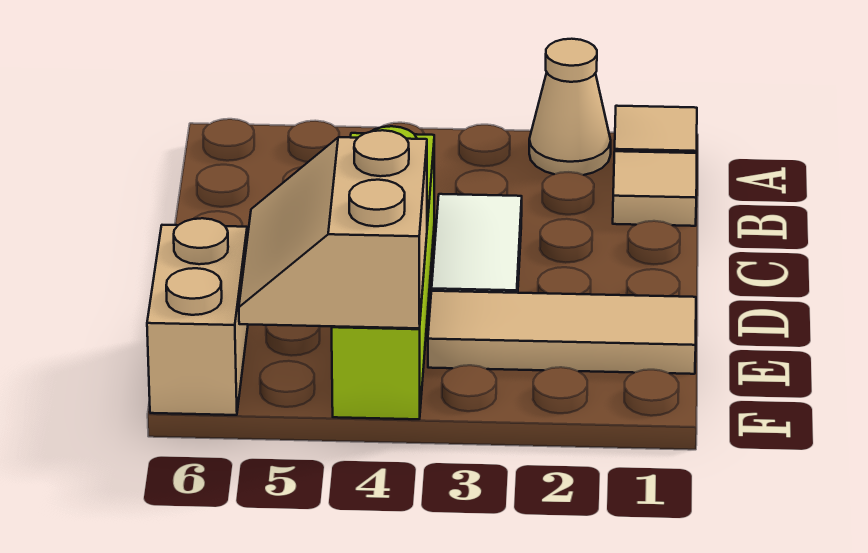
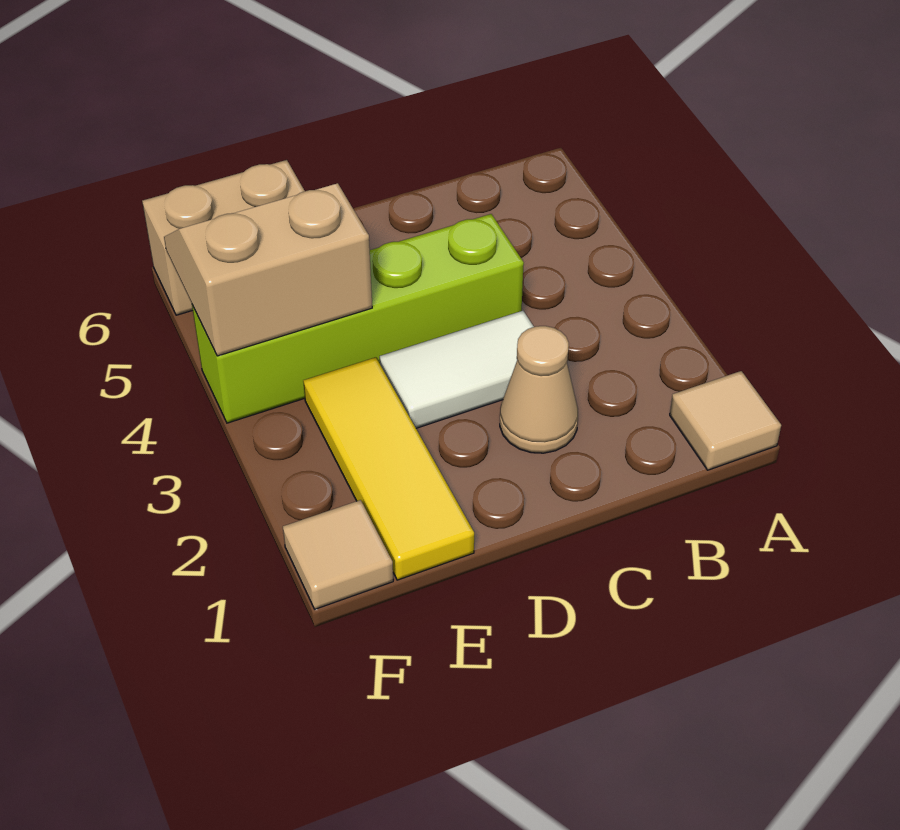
tan cone A2 level 1 -> tan cone C2 level 1
tan tile B1 level 1 -> tan tile F1 level 1
tan tile E1:E3 level 1 -> yellow tile E1:E3 level 1

